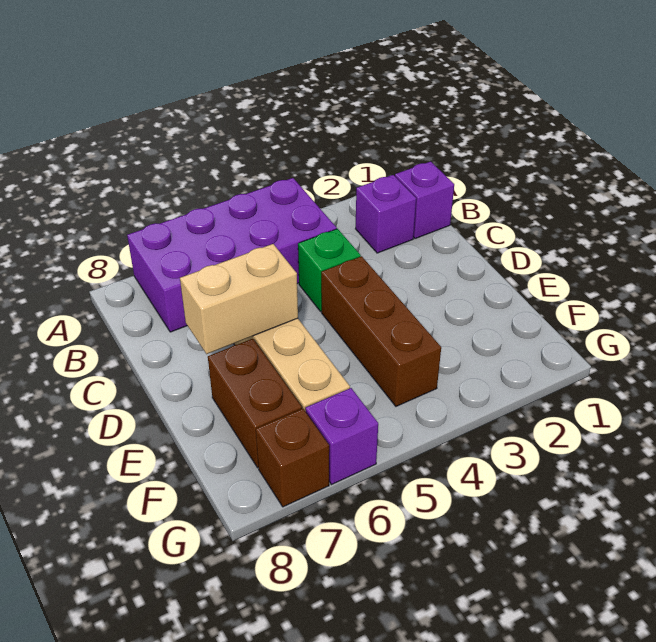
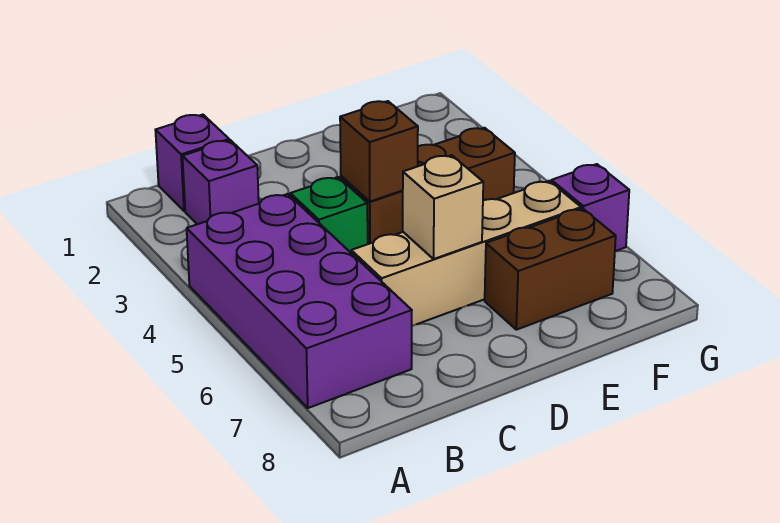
tan brick D6:D7 level 2 -> tan brick D6 level 2
brown brick G7 level 1 -> brown brick D4 level 2

